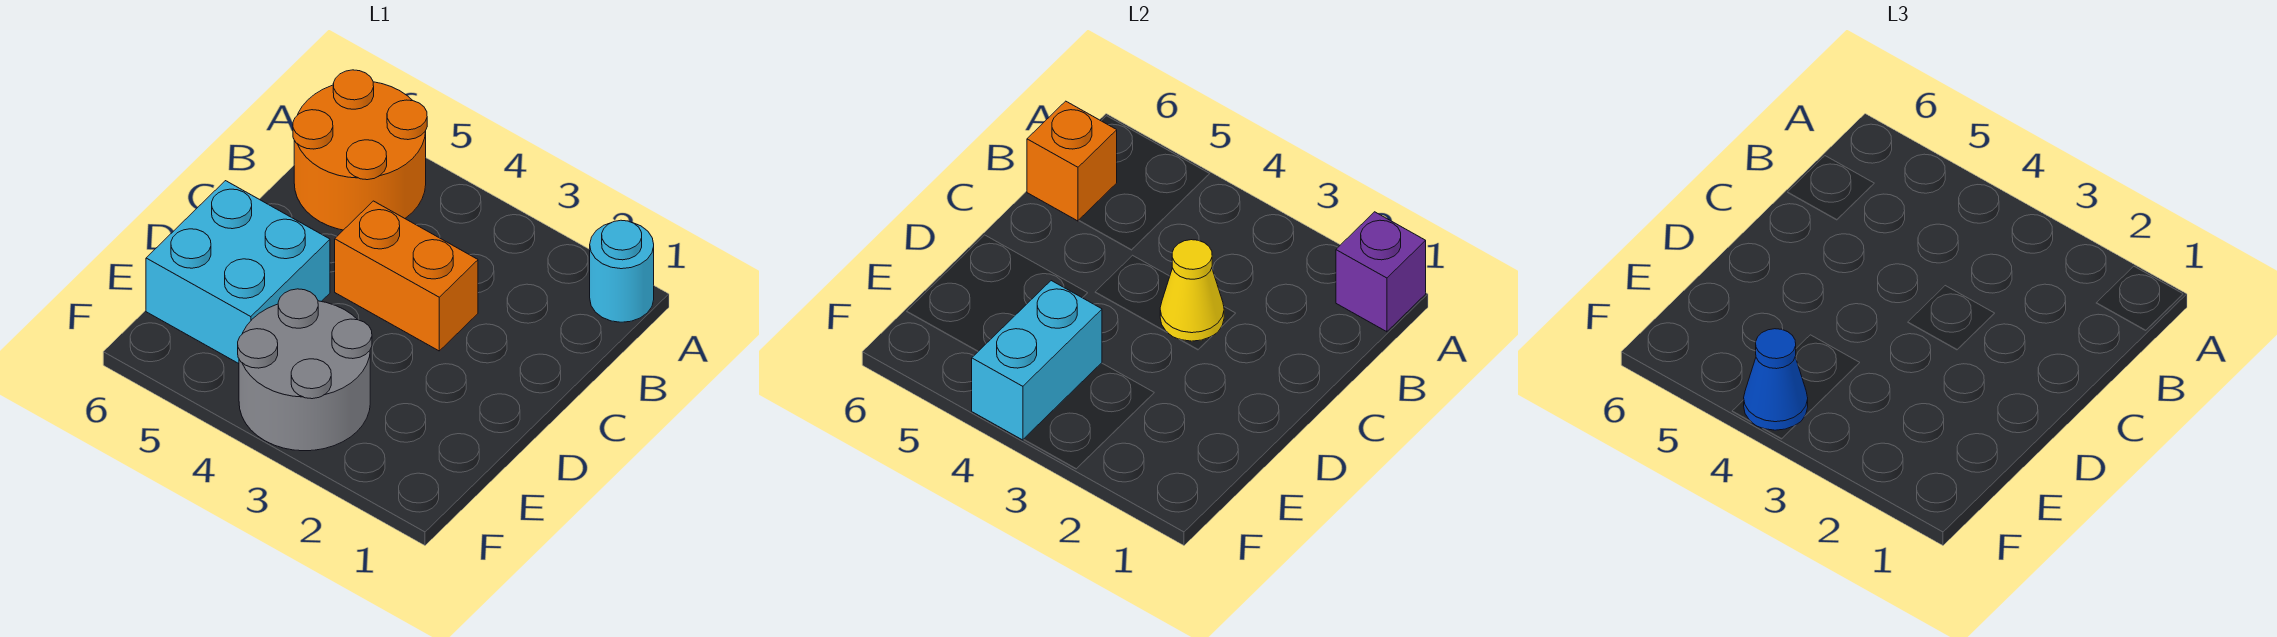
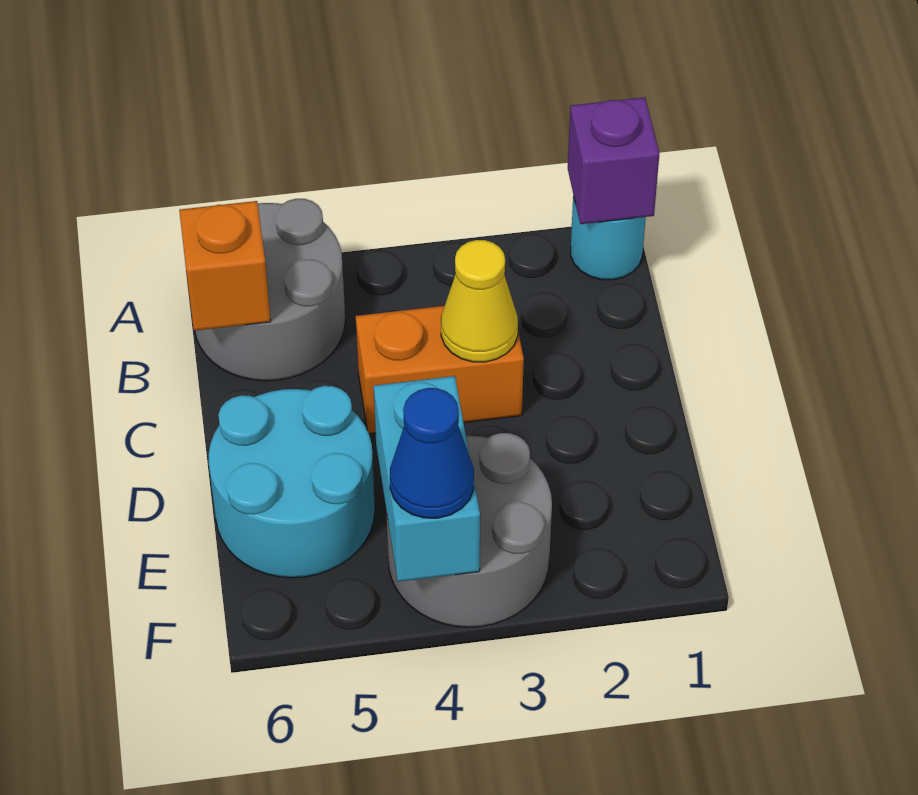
orange round brick A5:B6 level 1 -> grey round brick A5:B6 level 1
cyan brick D5:E6 level 1 -> cyan round brick D5:E6 level 1

